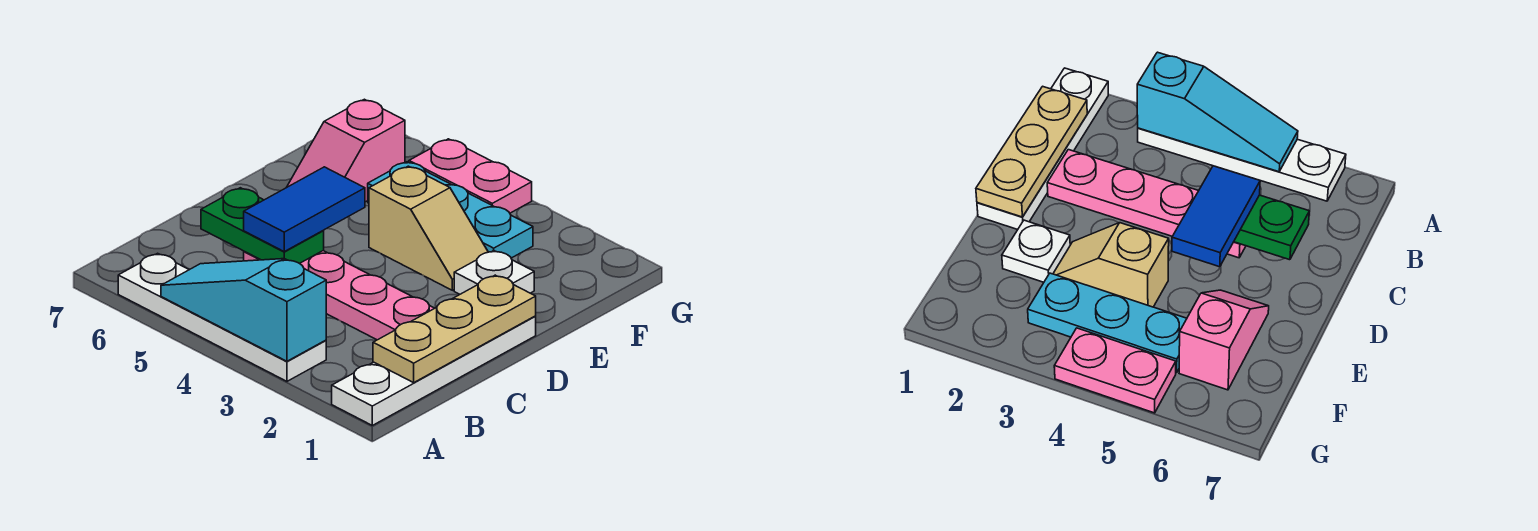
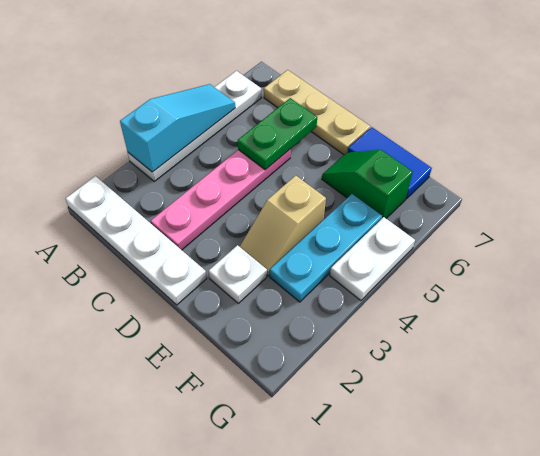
tan plate B1:D1 level 2 -> tan plate B7:D7 level 1
blue tile C5:D5 level 3 -> blue tile E7:F7 level 1
pink slope E6:F6 level 1 top F -> green slope E6:F6 level 1 top F
pink plate G4:G5 level 1 -> white plate G4:G5 level 1

